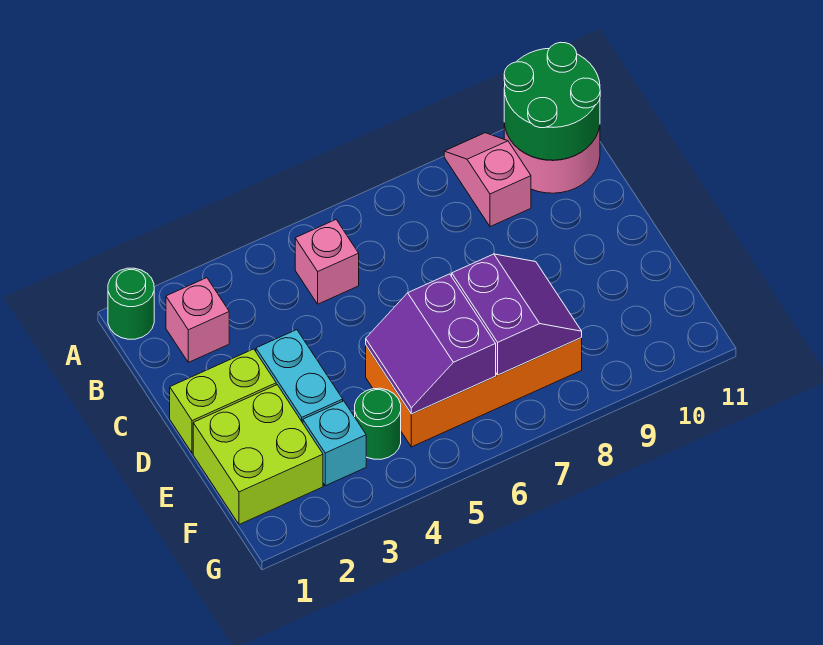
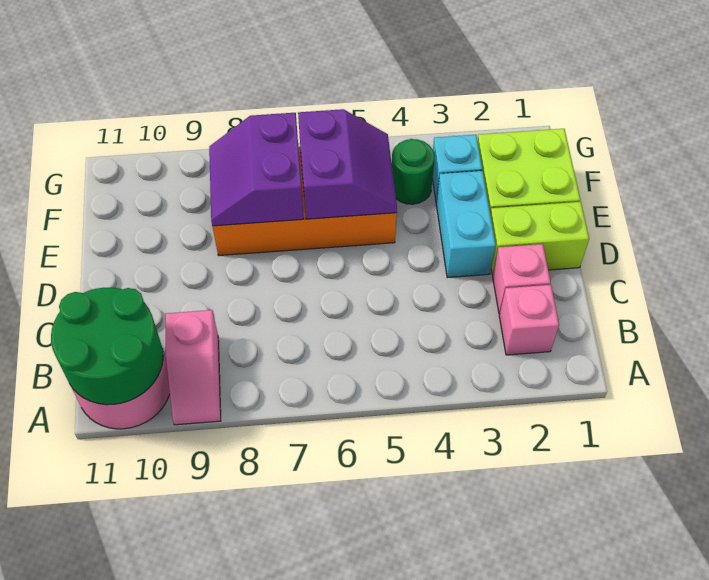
green round brick A1 level 1 -> none
pink brick B5 level 1 -> pink brick C2 level 1

